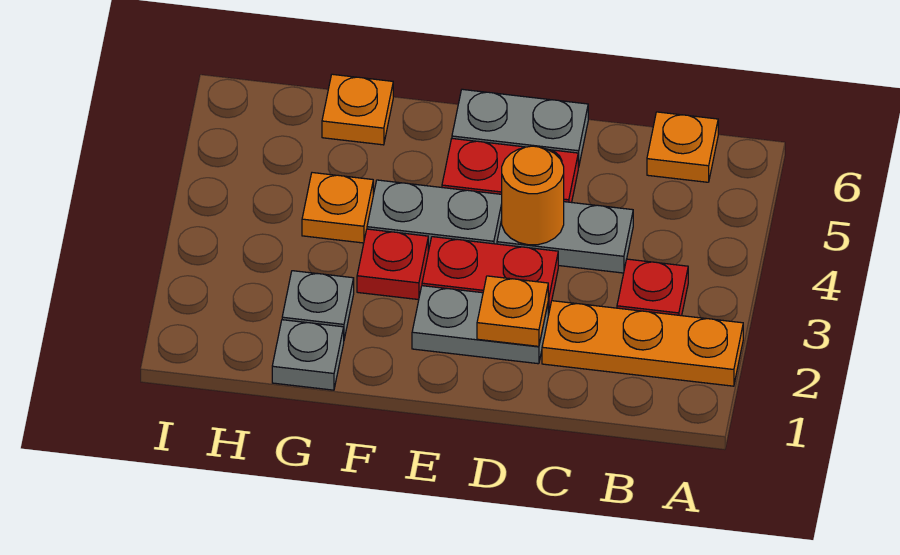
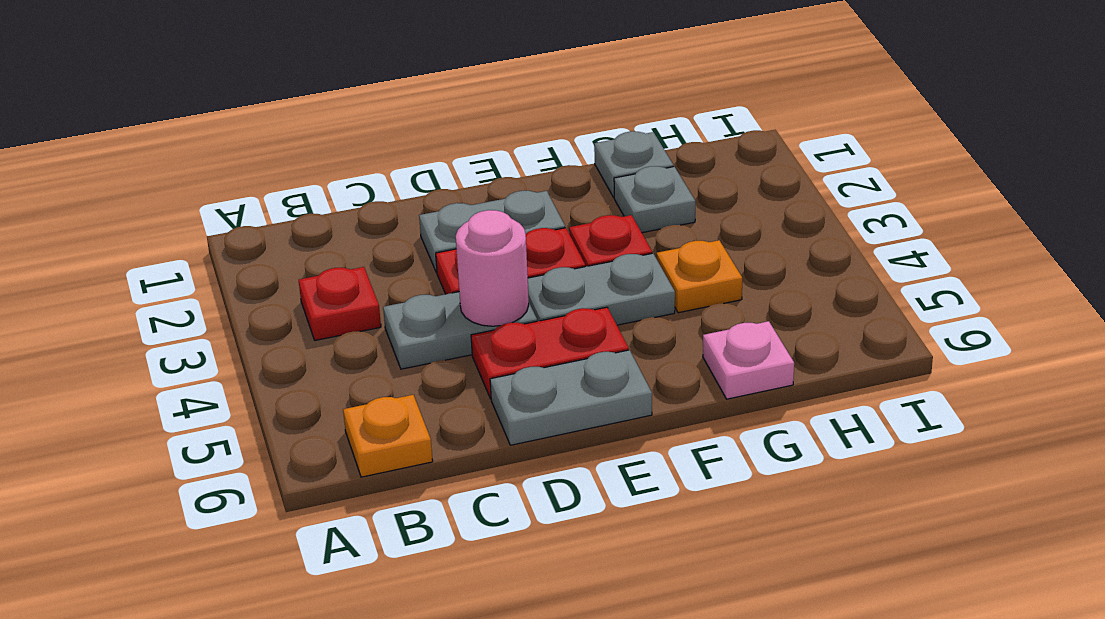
orange plate A2:C2 level 1 -> none
orange plate D2 level 2 -> none
orange round brick D4 level 2 -> pink round brick D4 level 2
orange plate G6 level 1 -> pink plate G6 level 1

